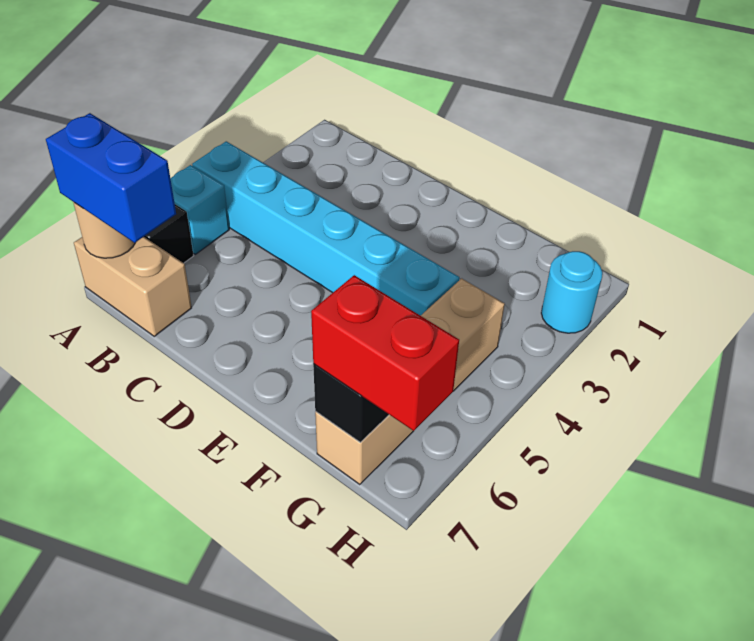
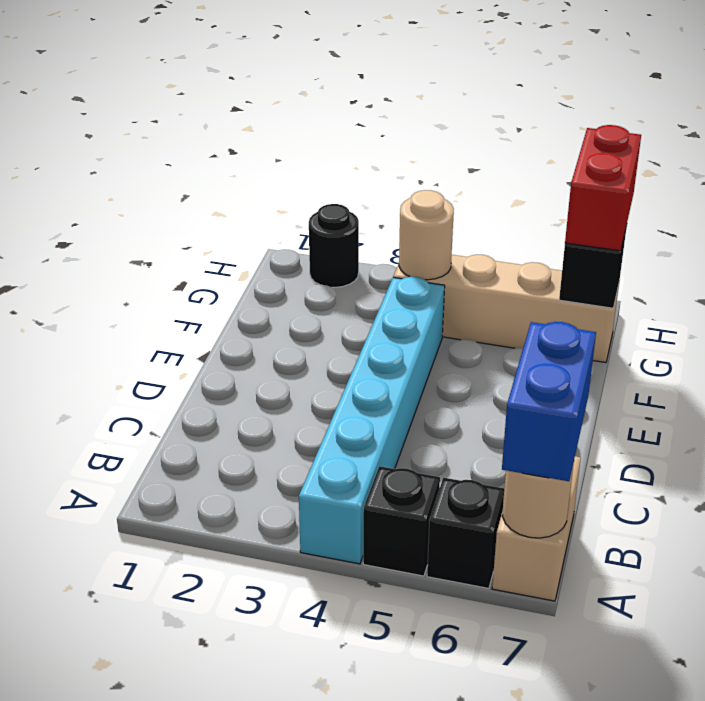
cyan brick A5 level 1 -> black brick A5 level 1
none -> tan round brick G4 level 2
cyan round brick H2 level 1 -> black round brick H2 level 1

